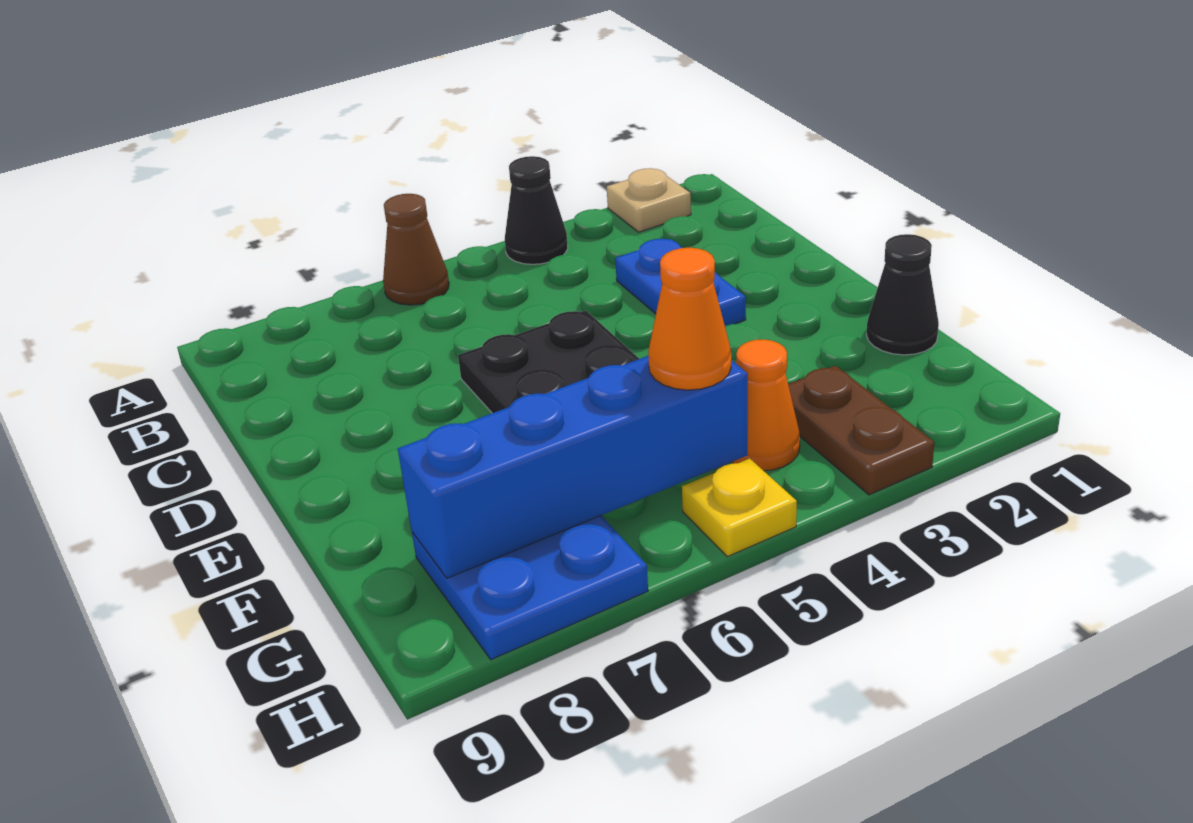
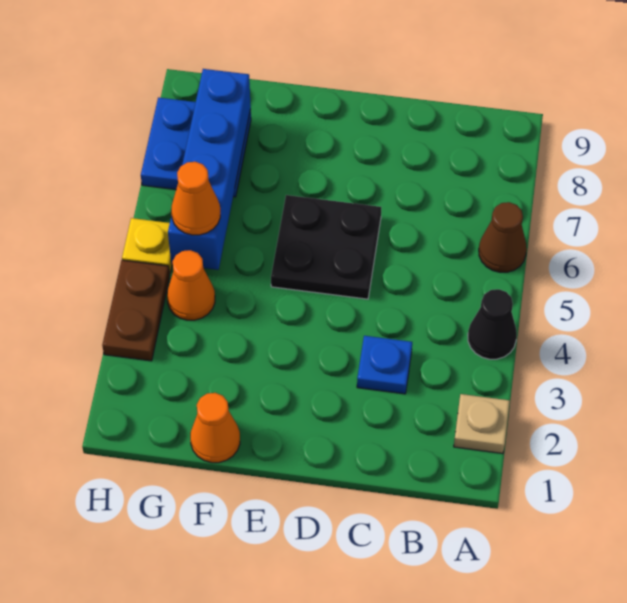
blue plate C3:D3 level 1 -> blue plate C3 level 1
black cone F1 level 1 -> orange cone F1 level 1
brown plate G3:H3 level 1 -> brown plate H3:H4 level 1

